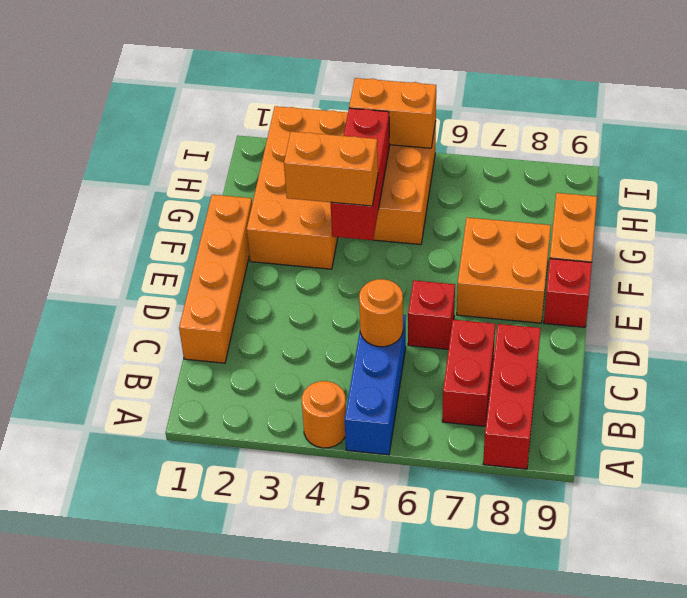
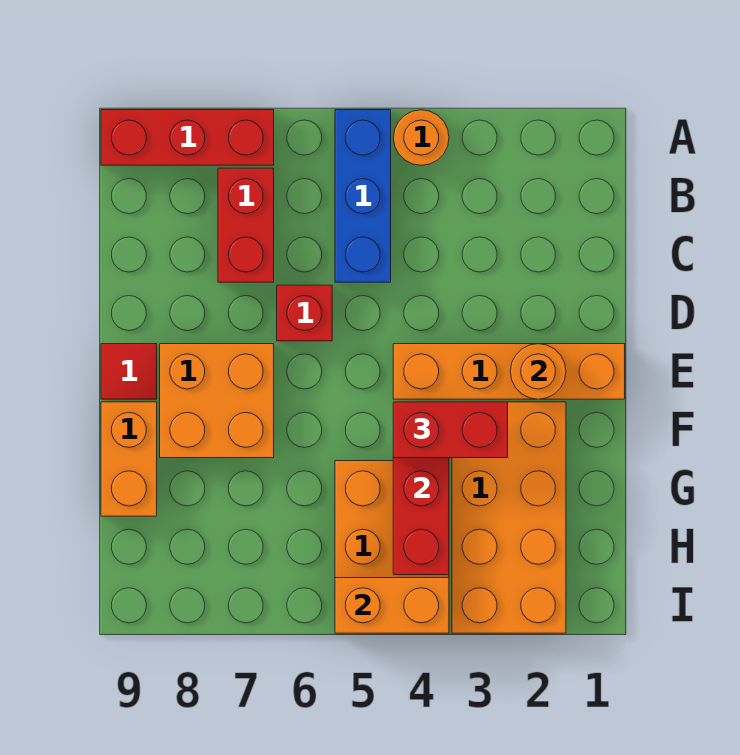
red brick A8:C8 level 1 -> red brick A7:A9 level 1
orange brick C1:F1 level 1 -> orange brick E1:E4 level 1
orange round brick C5 level 2 -> orange round brick E2 level 2
red brick E9 level 1 -> red tile E9 level 1
orange brick F3:F4 level 3 -> red brick F3:F4 level 3

